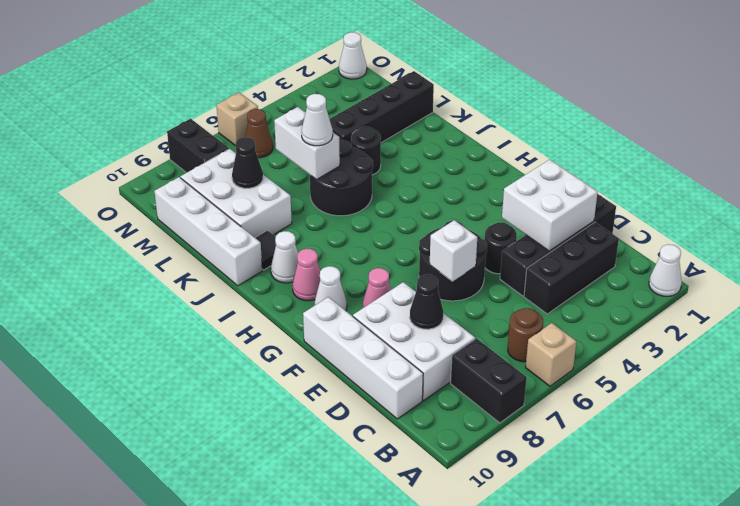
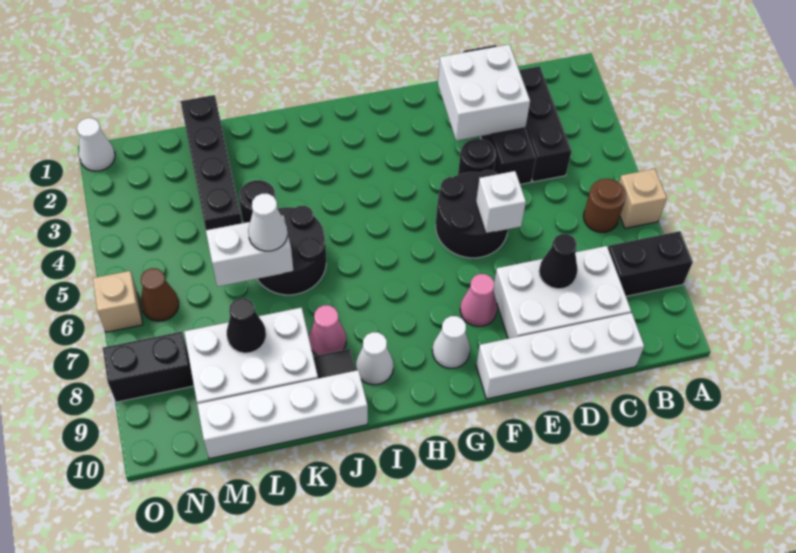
white cone A1 level 1 -> none
pink cone H9 level 1 -> pink cone J8 level 1

